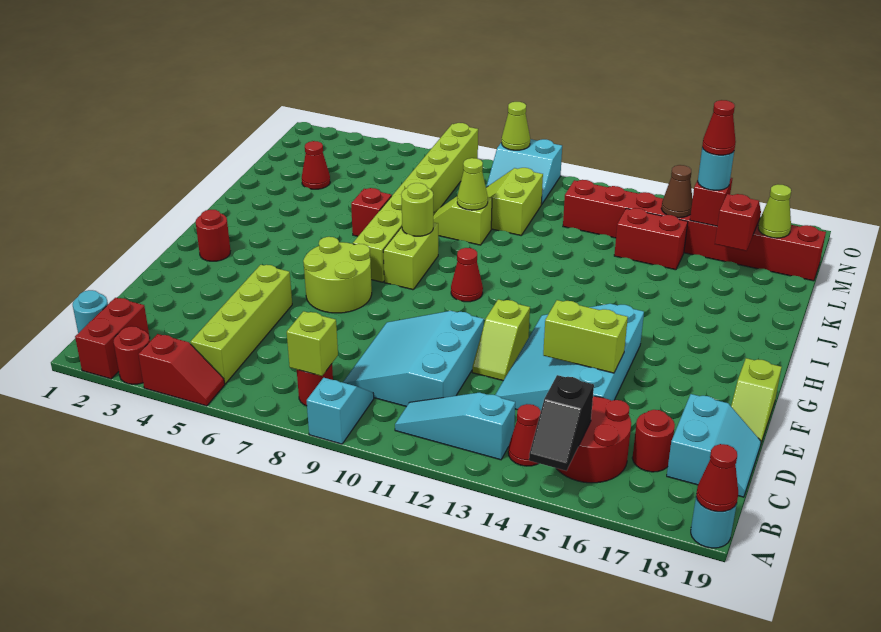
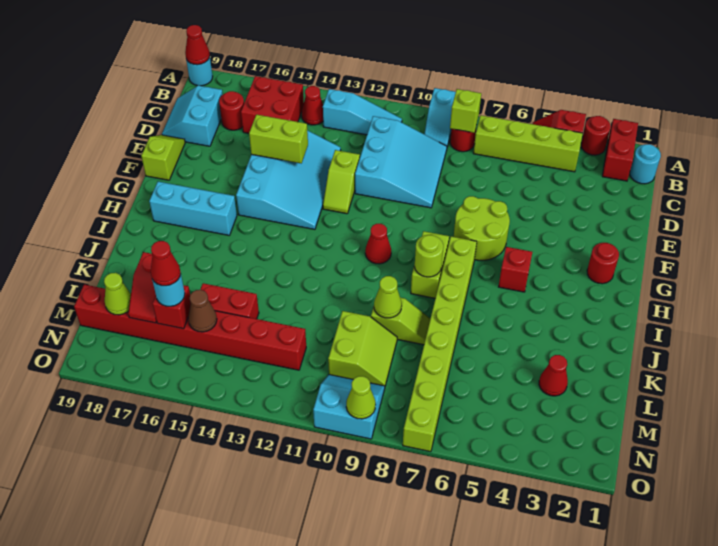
black slope A15:B15 level 2 top B -> none
lime brick B5:E5 level 1 -> lime brick B4:B7 level 1
red round brick B15:C16 level 1 -> red brick B15:C16 level 1
lime slope E12:F12 level 1 top F -> lime slope E12:F12 level 1 top E
none -> cyan brick H16:H18 level 1
red brick J6 level 1 -> red brick H5 level 1

